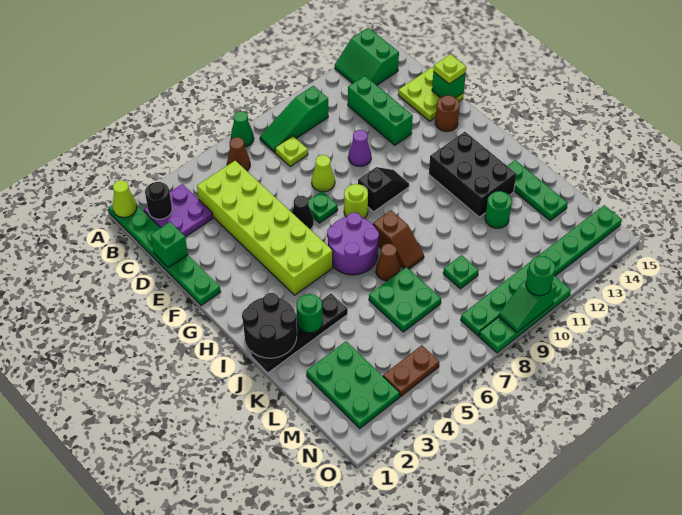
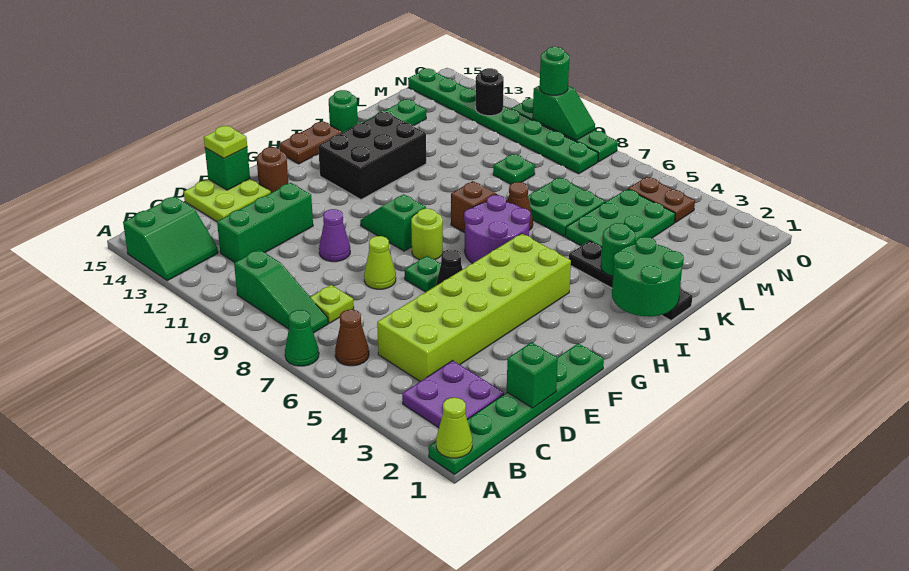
black round brick B2 level 2 -> black round brick N12 level 2
black slope G9:G10 level 1 top 9 -> green slope G9:G10 level 1 top 9
none -> brown plate H15:I15 level 1
black round brick I1:J2 level 2 -> green round brick I1:J2 level 2
green round brick K12 level 1 -> green round brick J15 level 1
green plate L2:N3 level 1 -> green plate K4:M5 level 1

